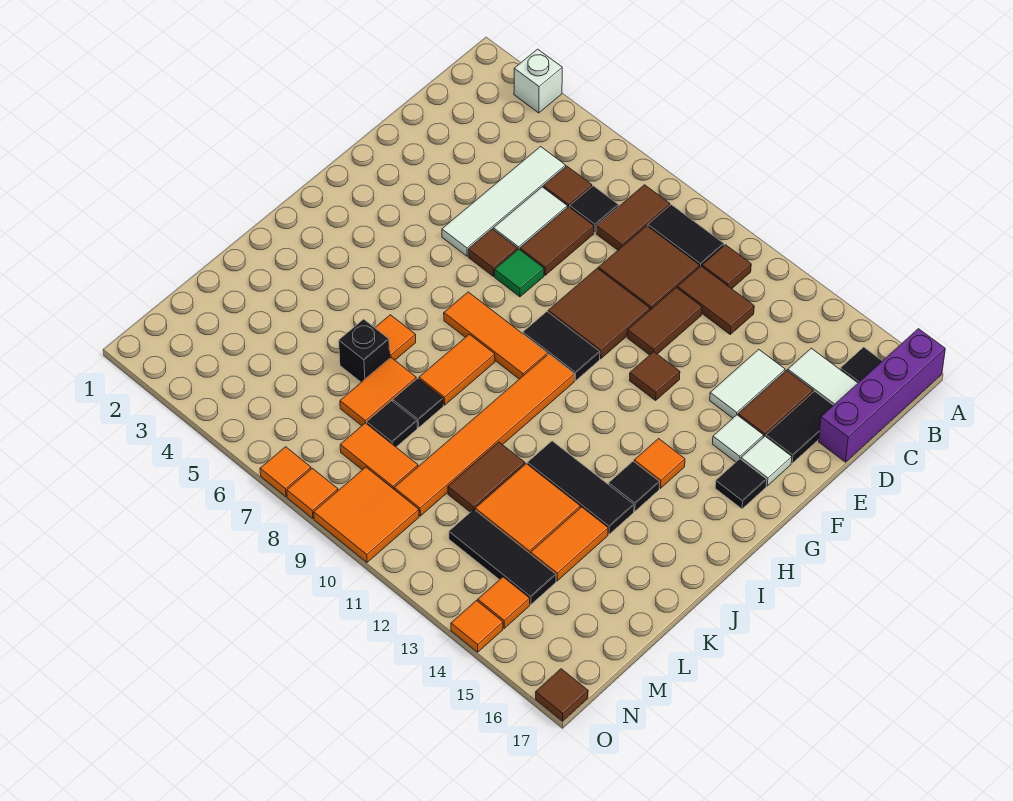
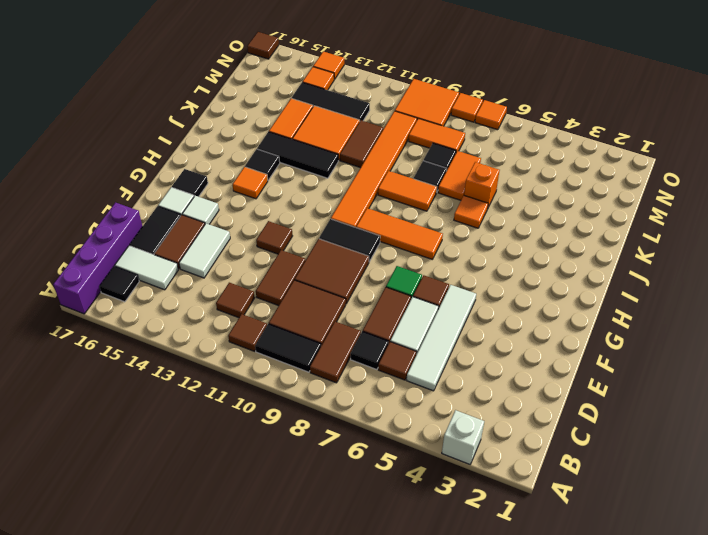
brown tile C11:C12 level 1 -> brown tile C12 level 1
orange tile I8:J8 level 1 -> orange tile J8:J9 level 1
black brick K6 level 1 -> orange brick K6 level 1

